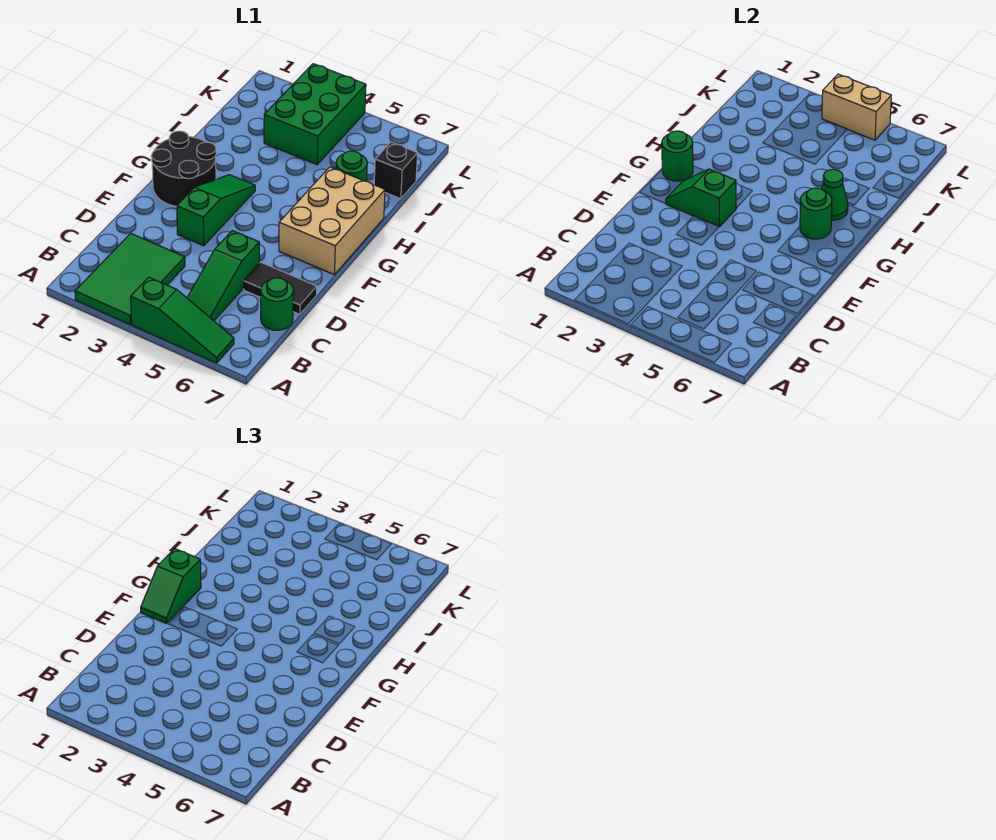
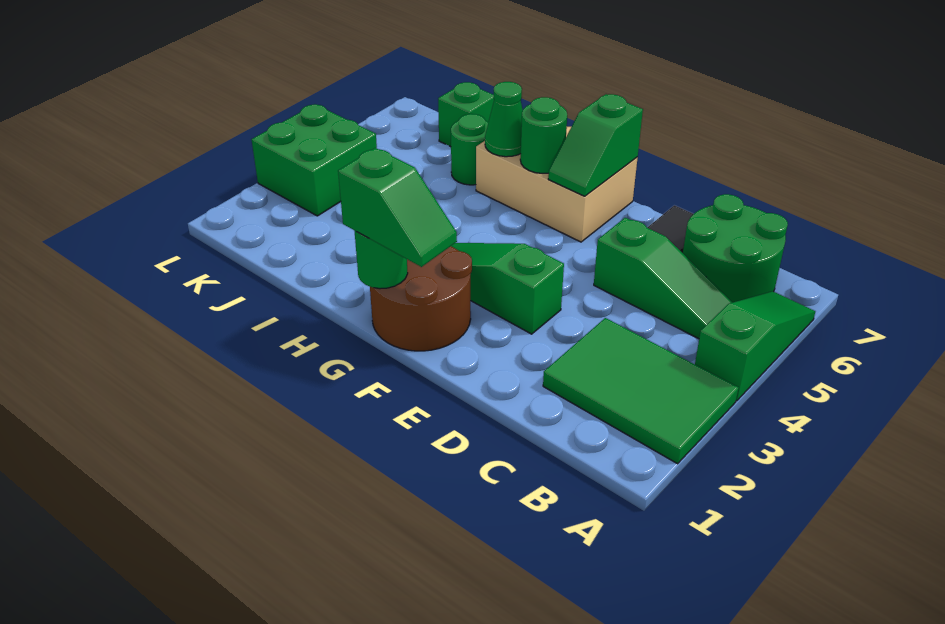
green round brick C7 level 1 -> green round brick B6:C7 level 1
black round brick F1:G2 level 1 -> brown round brick F1:G2 level 1
green slope F2:F3 level 2 top 3 -> green slope F6:F7 level 2 top 7
green brick J3:L4 level 1 -> green brick K3:L4 level 1
black brick J7 level 1 -> green brick J7 level 1
tan brick L4:L5 level 2 -> none

